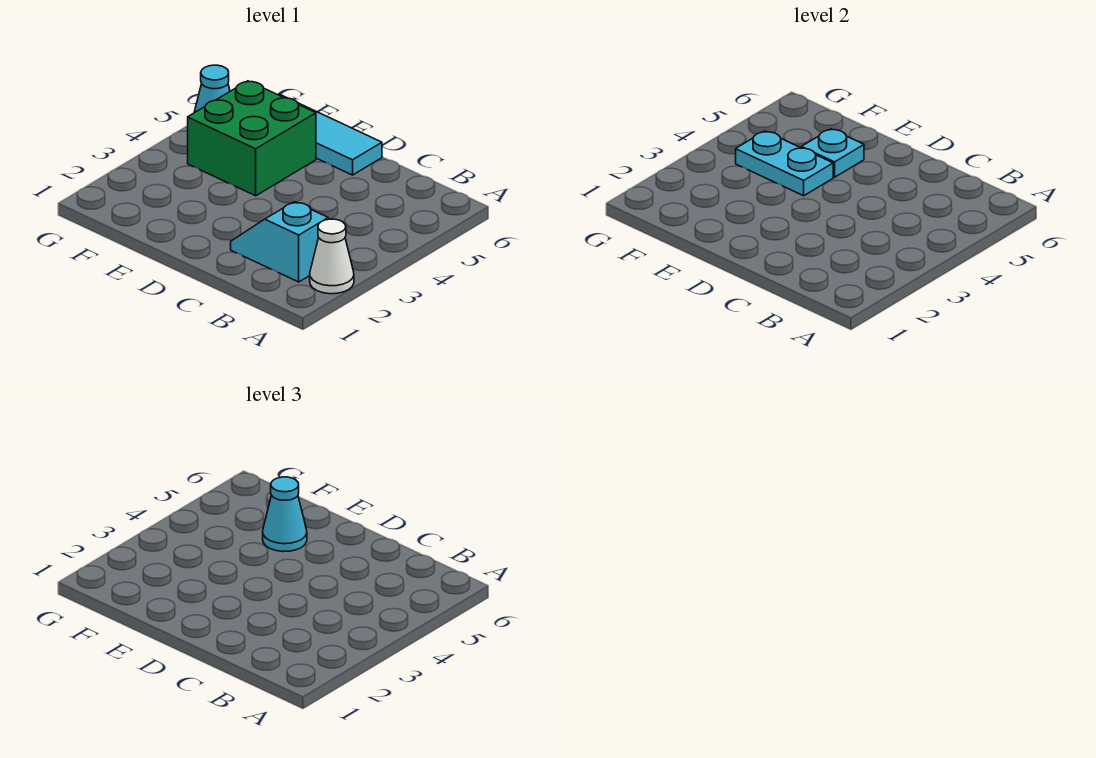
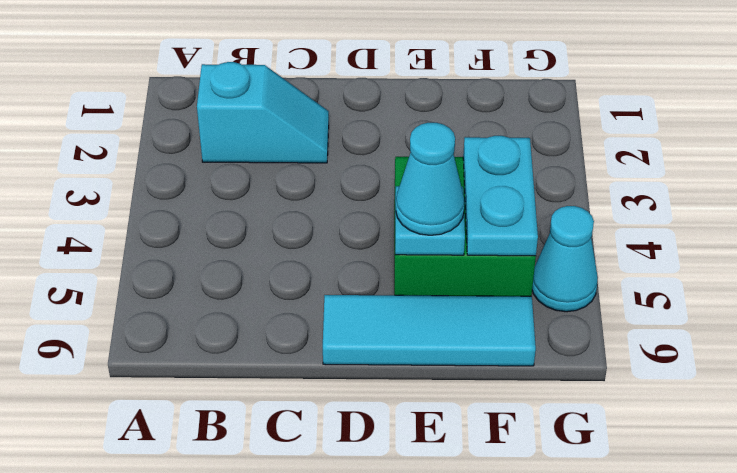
white cone A2 level 1 -> none
cyan plate E4:F4 level 2 -> cyan plate F4:F5 level 2

